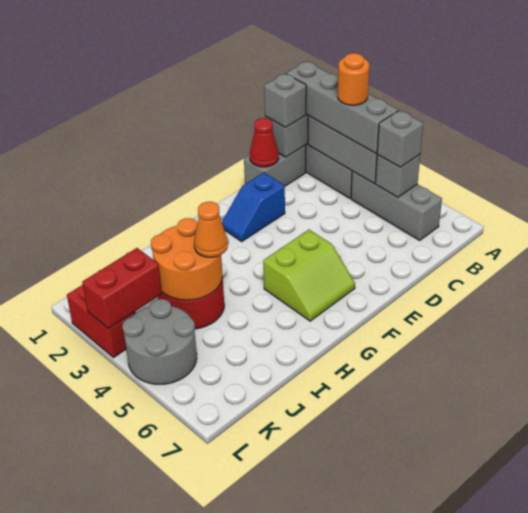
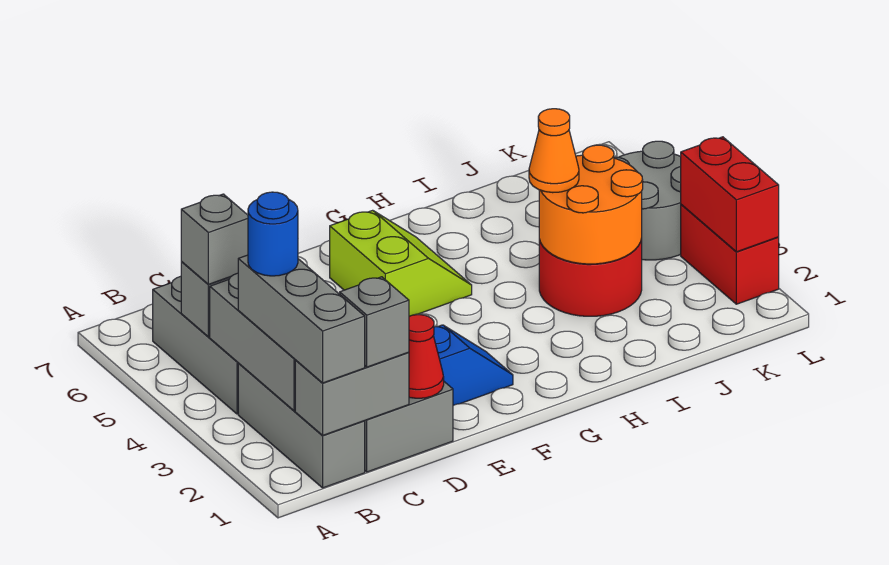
grey brick B1:B4 level 3 -> grey brick B1:B3 level 3
orange round brick B3 level 4 -> blue round brick B3 level 4
lime slope F5:G6 level 1 top 5 -> lime slope F5:G6 level 1 top F
red brick K3:L3 level 2 -> red brick L2:L3 level 2

